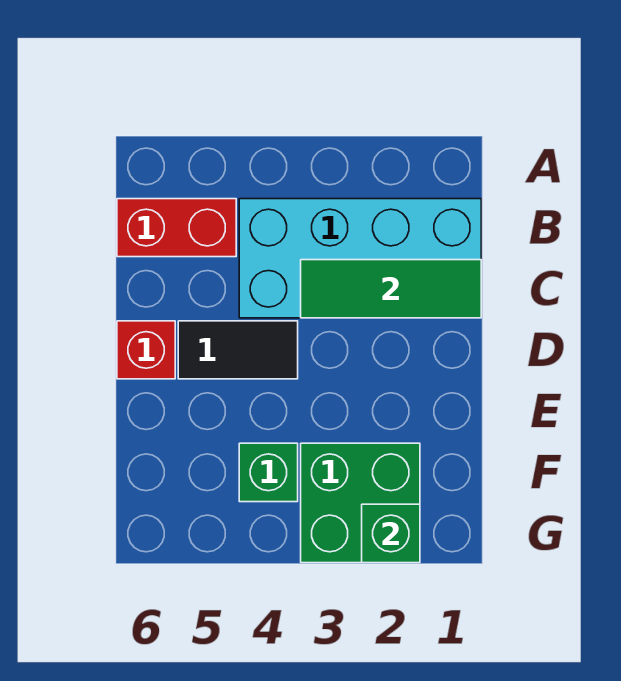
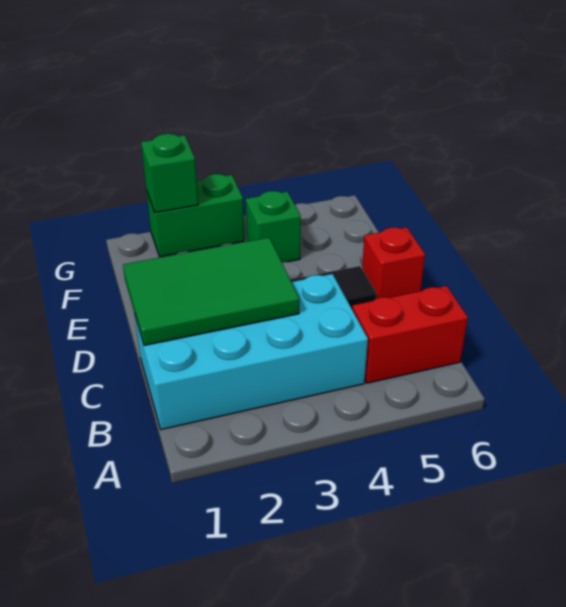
green tile C1:C3 level 2 -> green tile C1:D3 level 2
green brick F2:G3 level 1 -> green brick G2:G3 level 1

